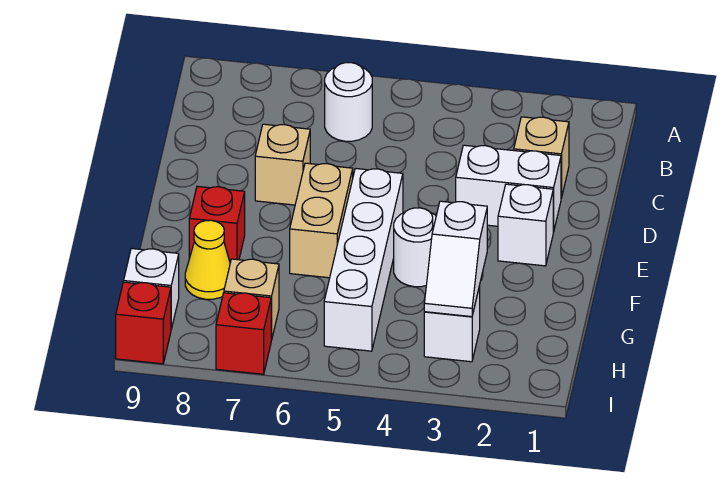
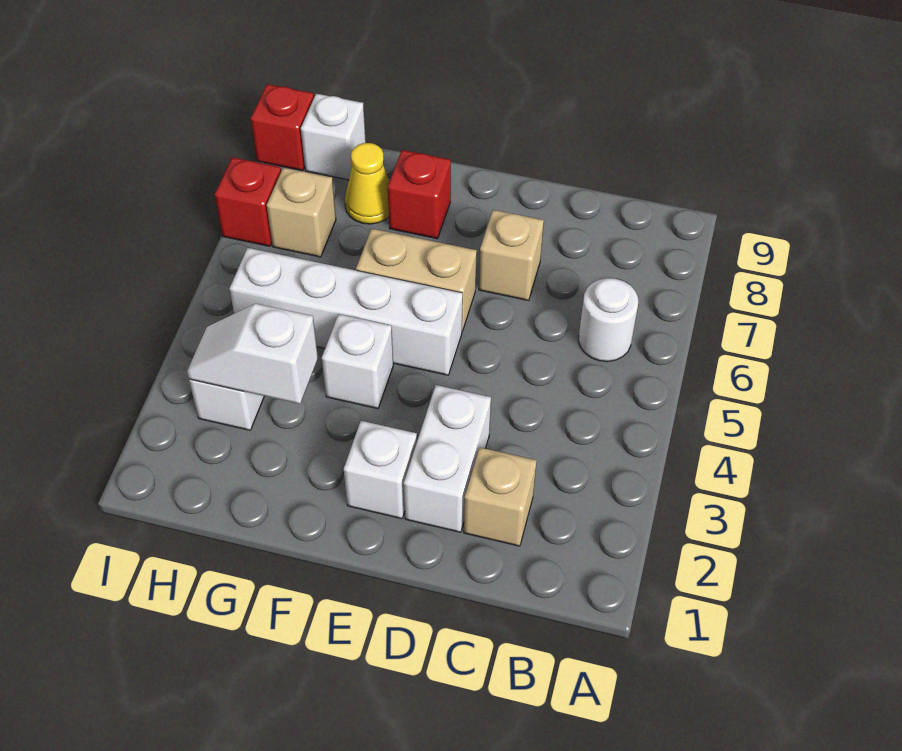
white round brick F4 level 1 -> white brick F4 level 1

